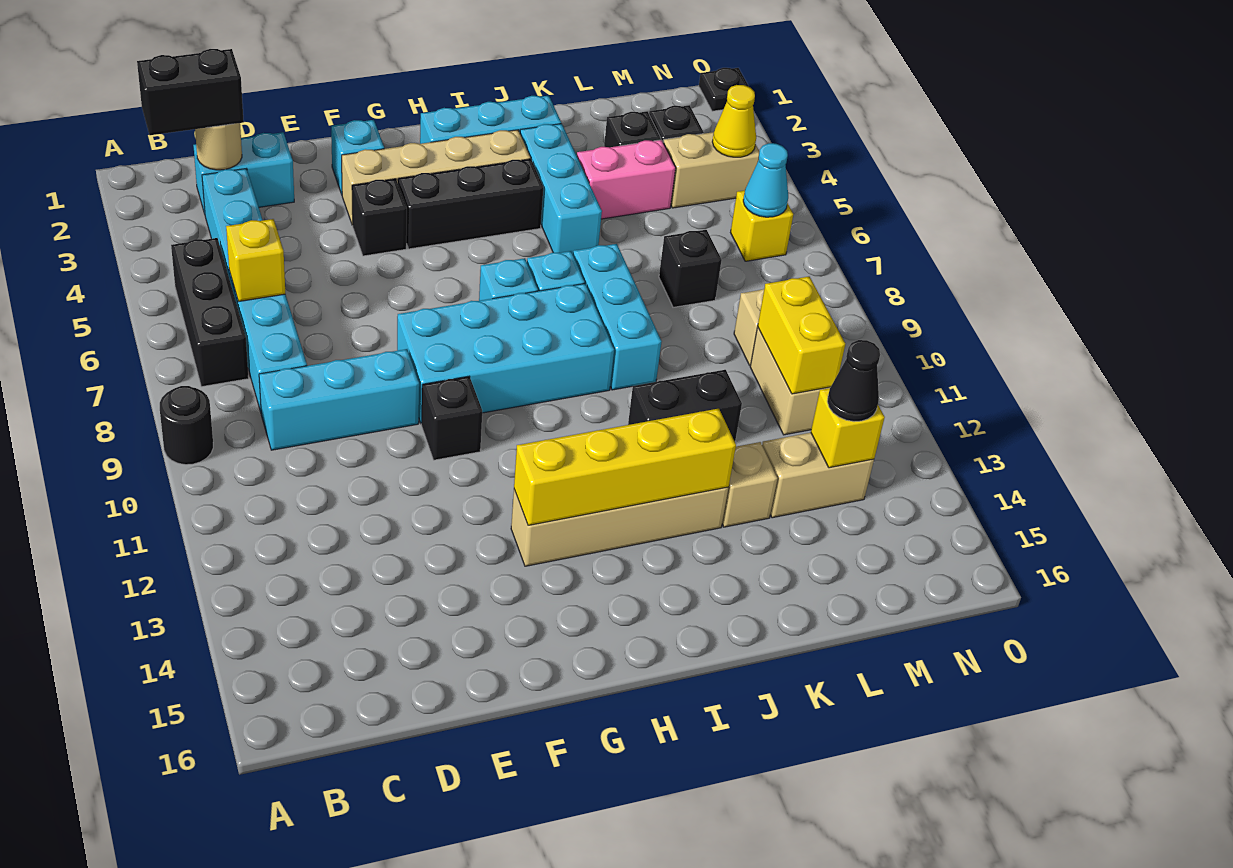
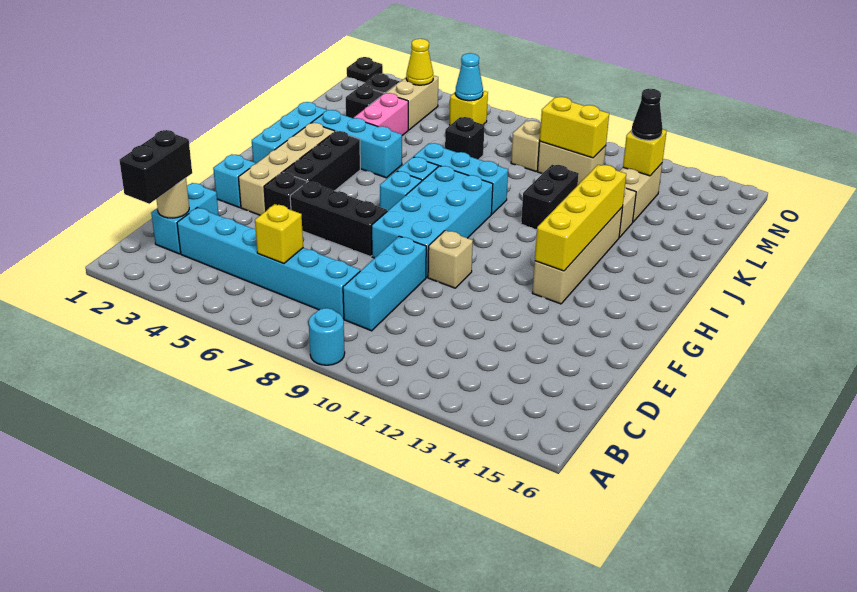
black round brick A9 level 1 -> cyan round brick A9 level 1
black brick B5:B7 level 1 -> black brick F5:F7 level 1
black brick F10 level 1 -> tan brick F10 level 1

